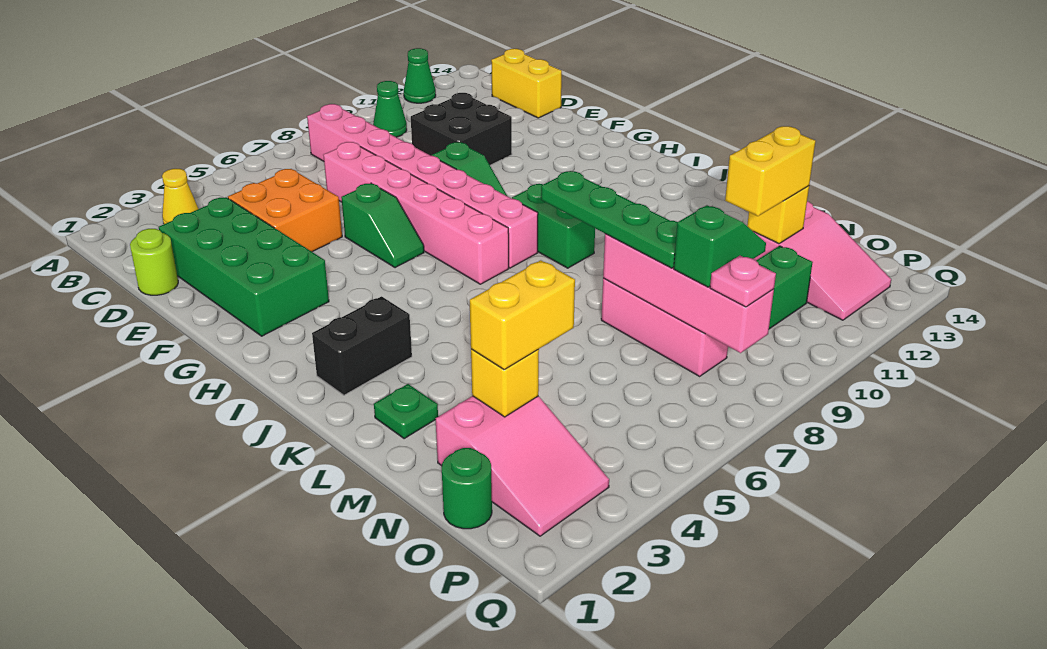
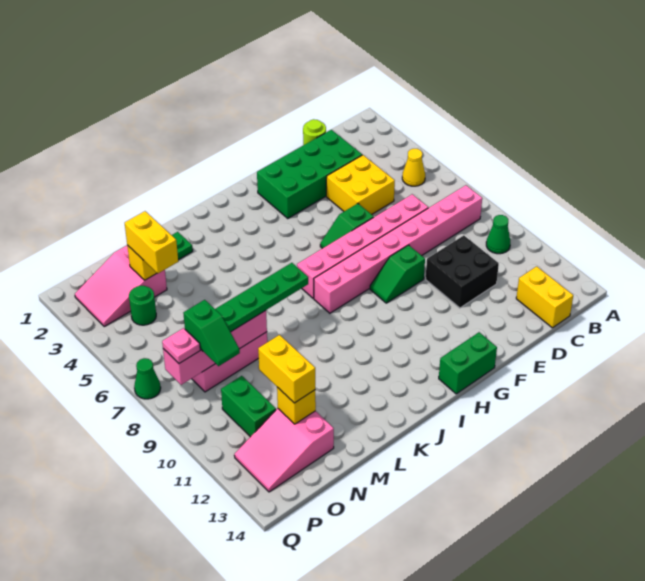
green cone A12 level 1 -> green cone Q7 level 1
yellow cone B3 level 1 -> yellow cone B5 level 1
yellow brick C14:D14 level 1 -> yellow brick C13:C14 level 1
orange brick D4:E5 level 1 -> yellow brick D4:E5 level 1
green brick I9:J9 level 1 -> green brick G14:H14 level 1
black brick J2:J3 level 1 -> none
green round brick O1 level 1 -> green round brick O4 level 1

